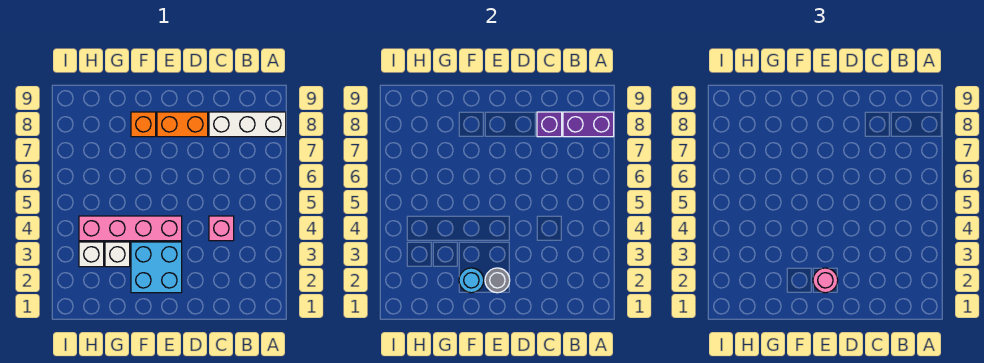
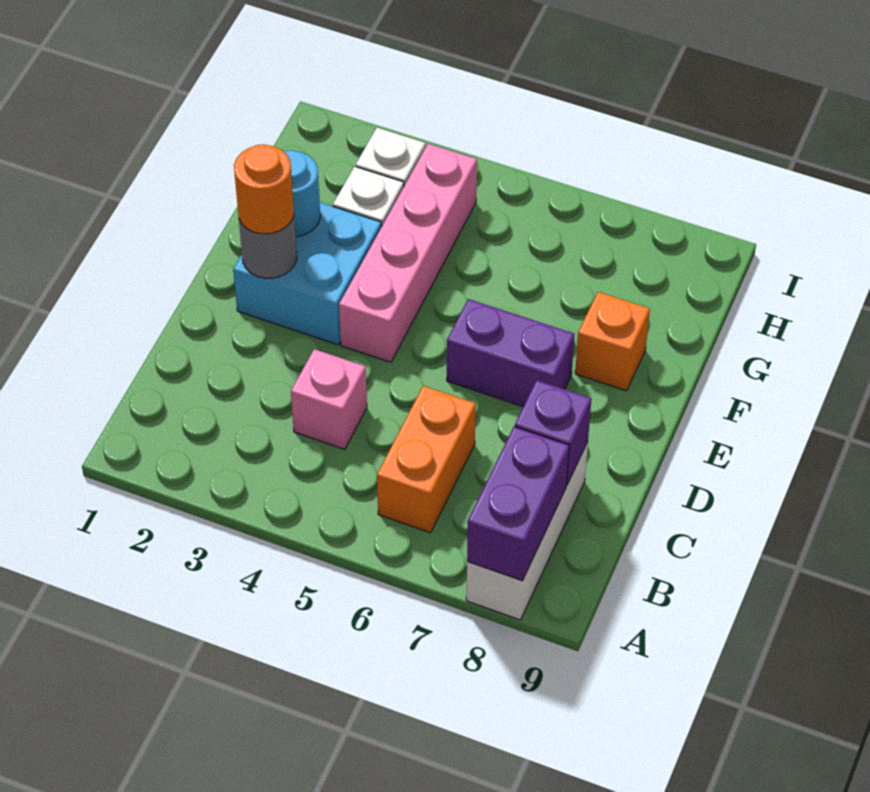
orange brick D8:E8 level 1 -> orange brick B6:C6 level 1
pink round brick E2 level 3 -> orange round brick E2 level 3
none -> purple brick E6:E7 level 1

